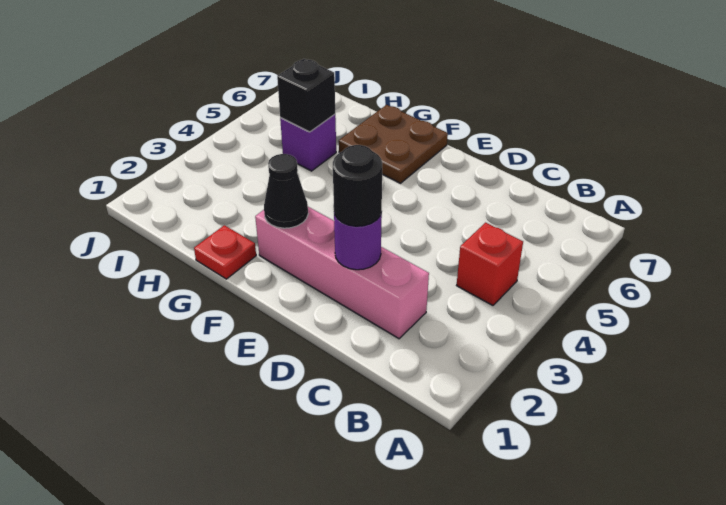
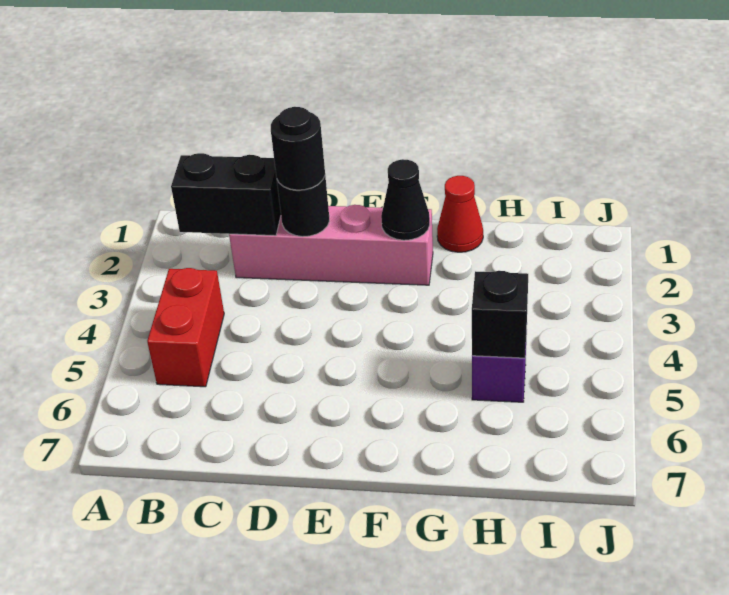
none -> black brick B2:C2 level 2
red brick B4 level 1 -> red brick B4:B5 level 1
purple round brick D2 level 2 -> black round brick D2 level 2
brown plate F6:G7 level 1 -> none
red plate G1 level 1 -> red cone G1 level 1

